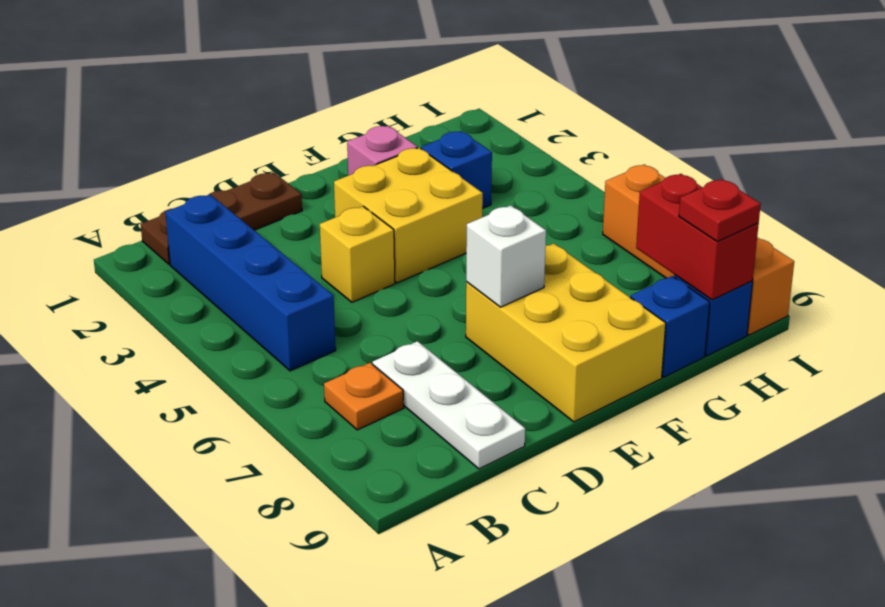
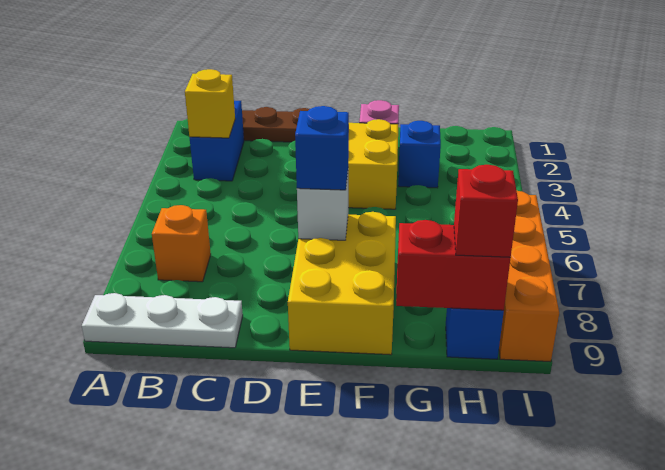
blue brick B2:B5 level 1 -> blue brick B2:B3 level 1
orange plate B7 level 1 -> orange brick B7 level 1
white plate C7:C9 level 1 -> white plate A9:C9 level 1
yellow brick D4 level 1 -> yellow brick B3 level 2
blue brick G9 level 1 -> blue brick E7 level 3
red brick H8:H9 level 2 -> red brick G9:H9 level 2
red plate H9 level 3 -> red brick H9 level 3

